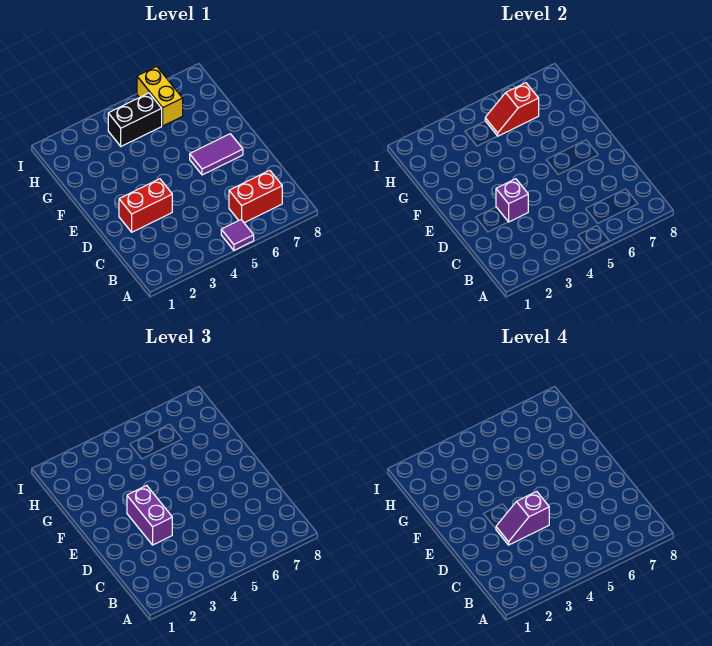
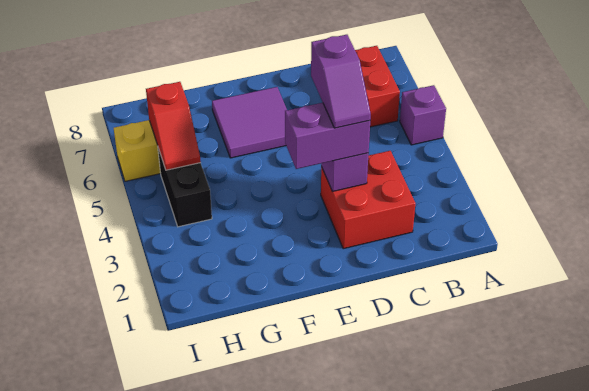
purple tile A5 level 1 -> purple brick A5 level 1
red brick D2:D3 level 1 -> red brick C2:D3 level 1
purple tile E6:E7 level 1 -> purple tile E6:F7 level 1

